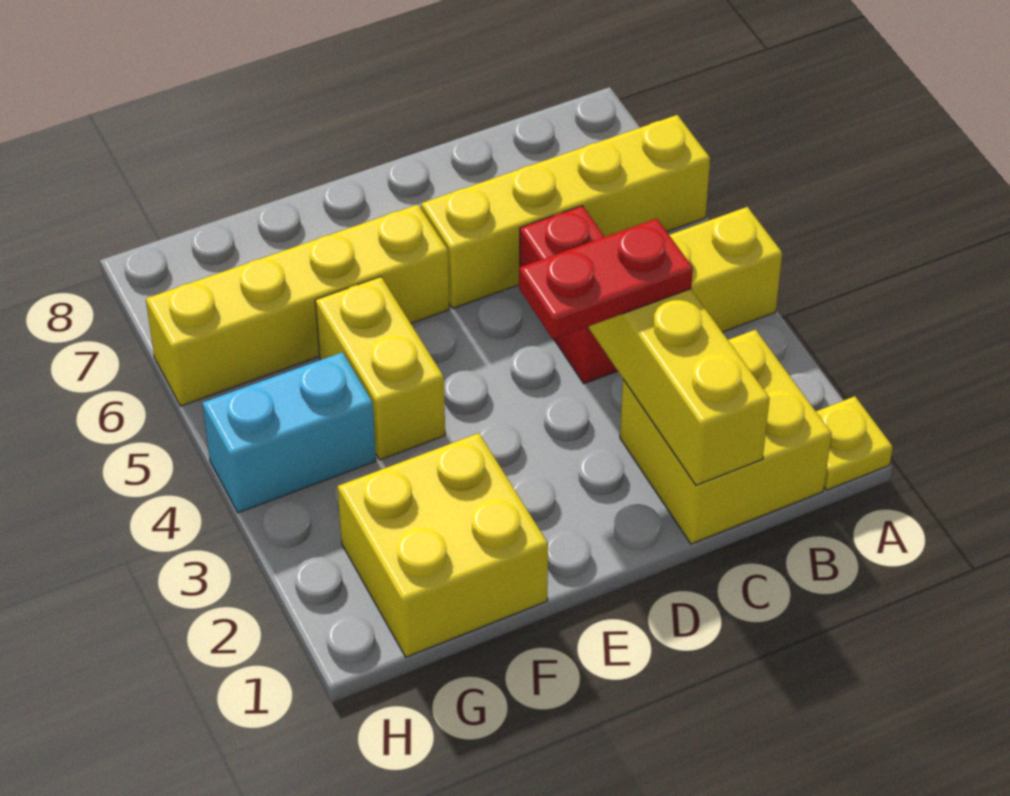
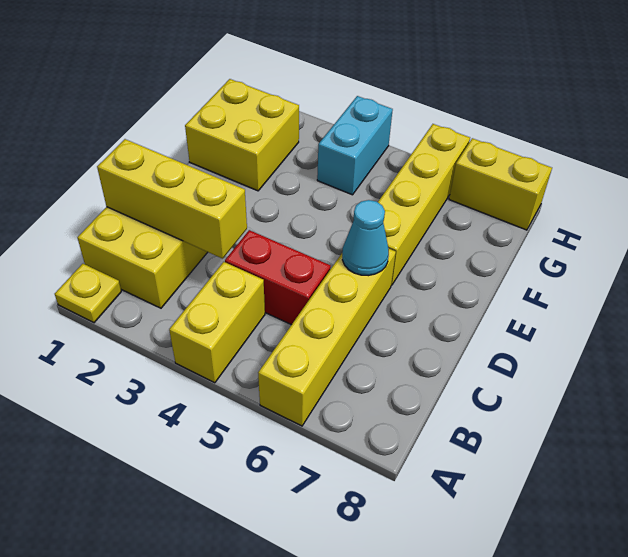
red plate C3:D3 level 3 -> none
none -> cyan cone D6 level 2
yellow brick F4:F5 level 1 -> yellow brick H7:H8 level 1

